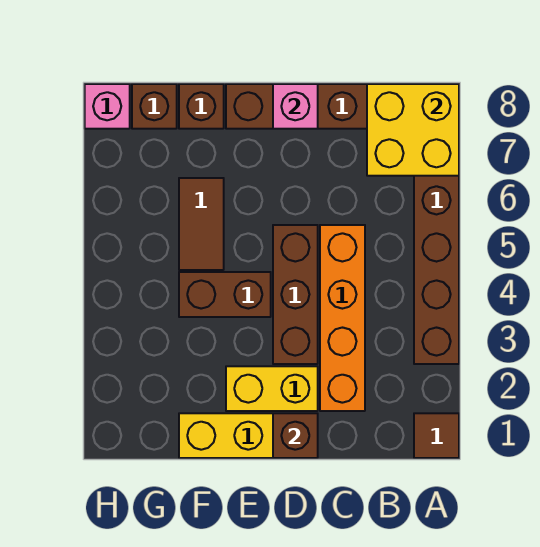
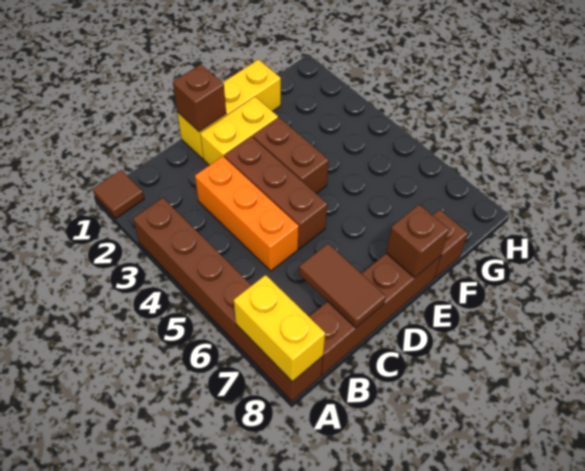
yellow brick A7:B8 level 2 -> yellow brick A7:A8 level 2
orange brick C2:C5 level 1 -> orange brick C3:C5 level 1
pink brick D8 level 2 -> none
brown brick E4:F4 level 1 -> brown brick E3:E4 level 1
brown tile F5:F6 level 1 -> brown tile C7:C8 level 2
brown brick G8 level 1 -> brown brick E8 level 2
pink brick H8 level 1 -> none

